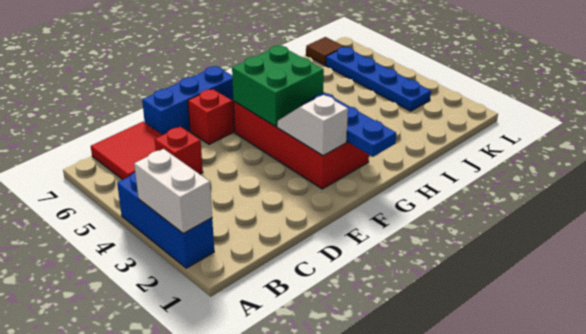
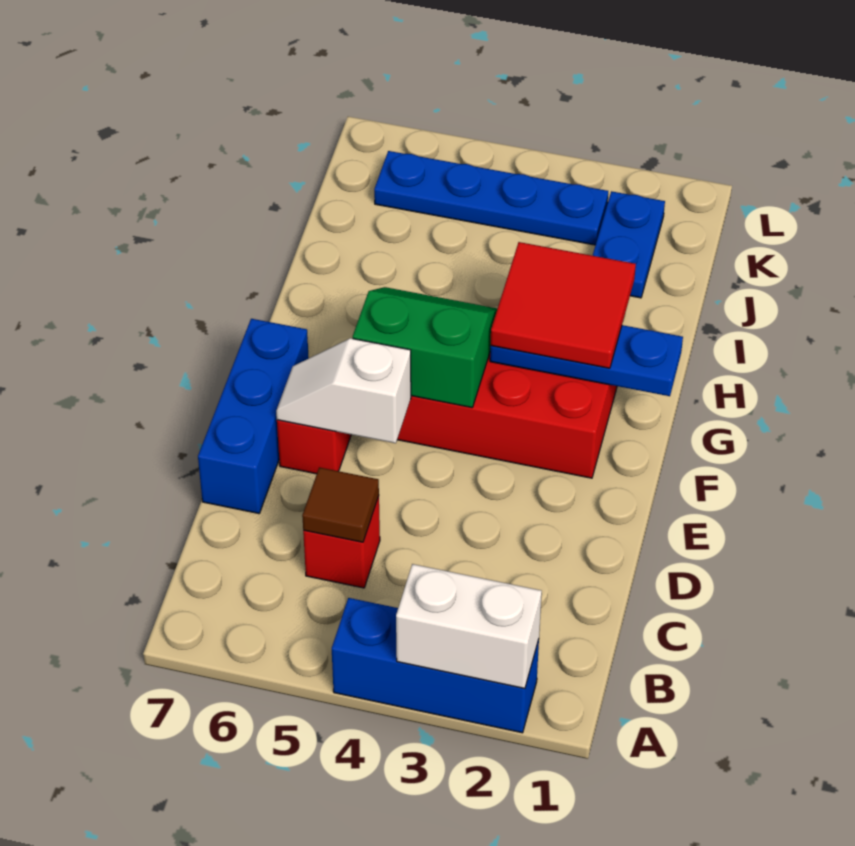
red tile B6:C7 level 1 -> red tile G2:H3 level 3
white slope F2:F3 level 2 top 2 -> white slope E5:E6 level 2 top 5
green brick F4:G5 level 2 -> green slope F4:G5 level 2 top F
none -> blue plate J2:K2 level 1
brown tile K7 level 1 -> brown tile C5 level 2

